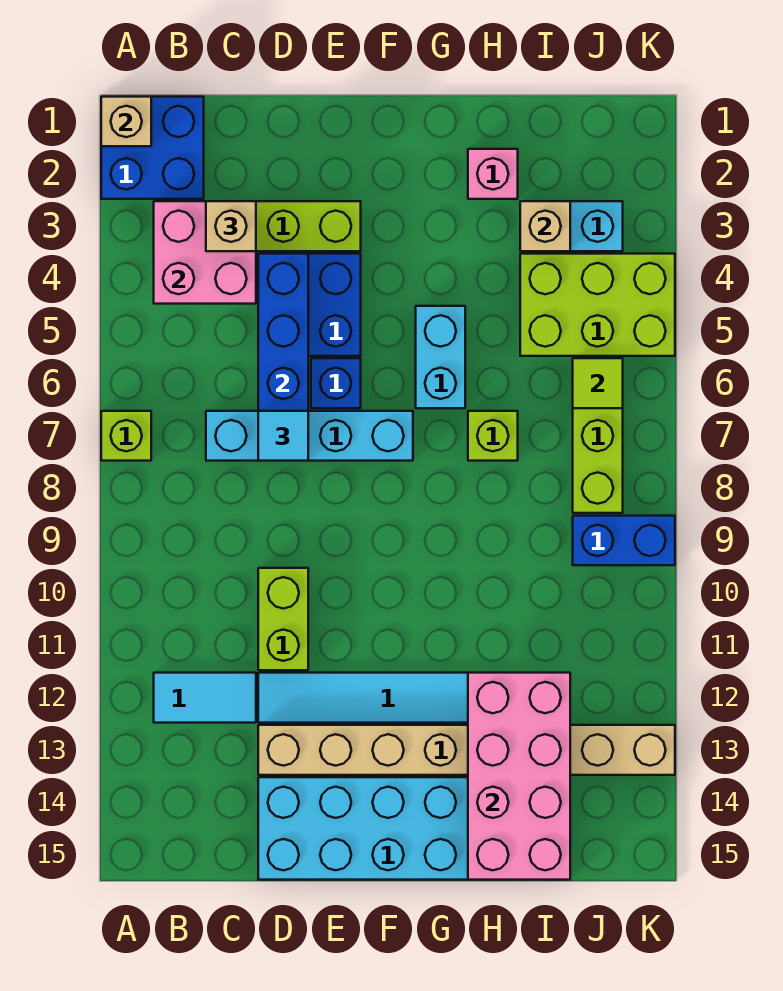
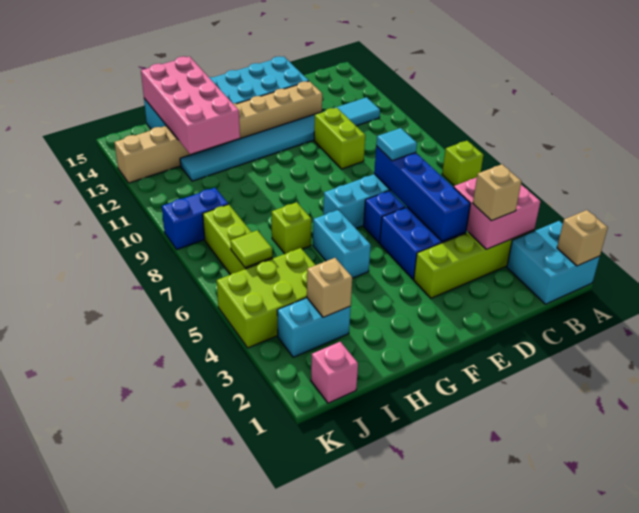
blue brick A1:B2 level 1 -> cyan brick A1:B2 level 1
pink brick H2 level 1 -> pink brick J1 level 1

